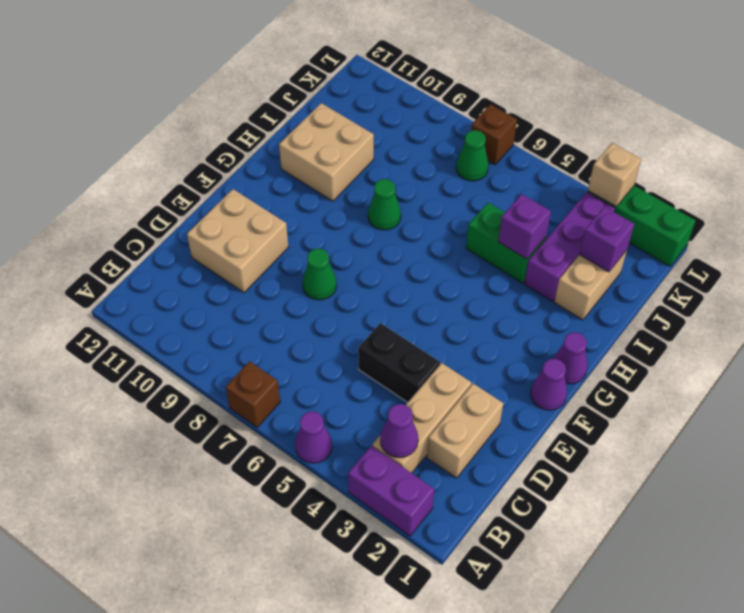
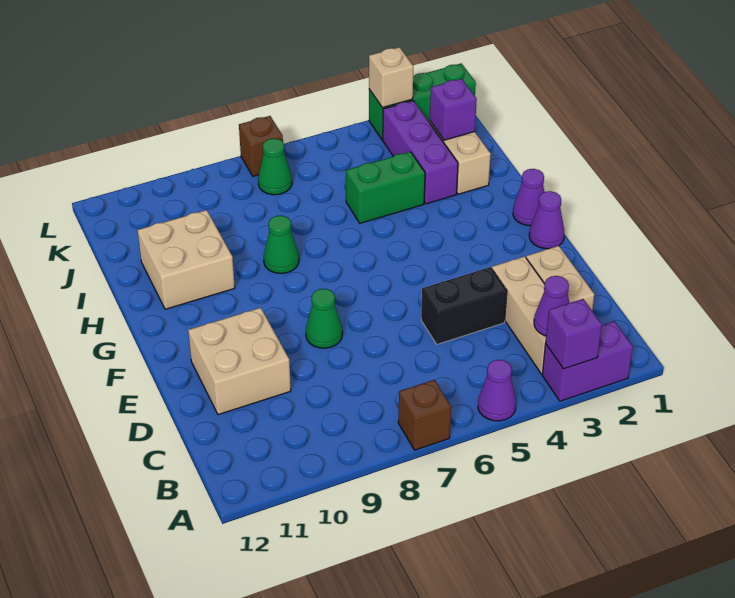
purple brick I4 level 2 -> purple brick A3 level 2

